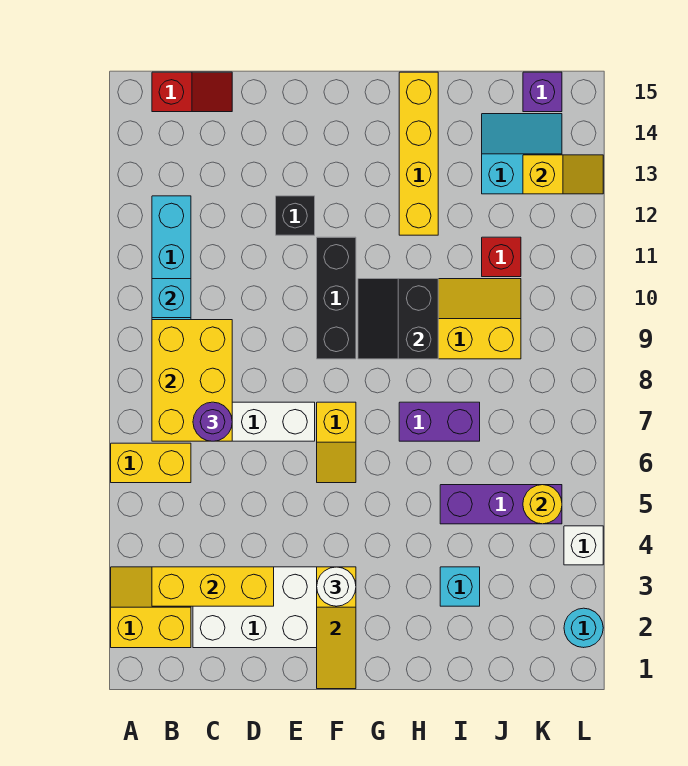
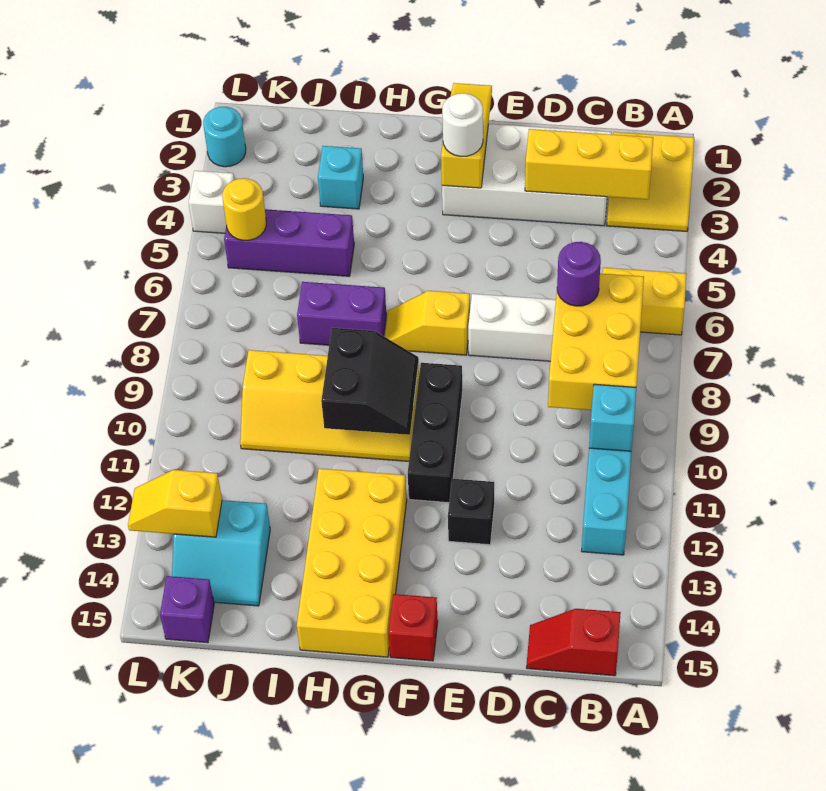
yellow slope F6:F7 level 1 top 7 -> yellow slope F7:G7 level 1 top F
yellow brick H12:H15 level 1 -> yellow brick G12:H15 level 1
red brick J11 level 1 -> red brick F15 level 1

